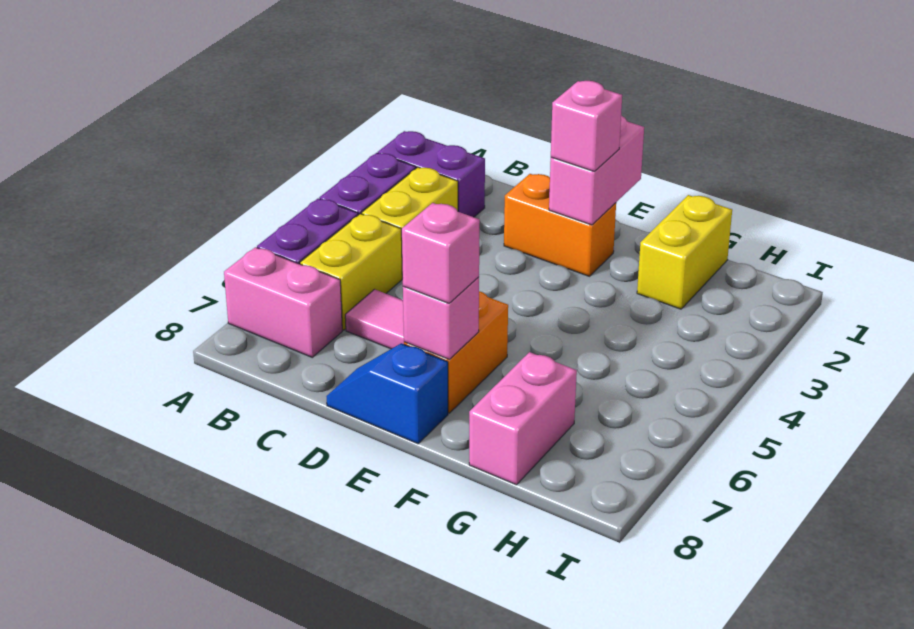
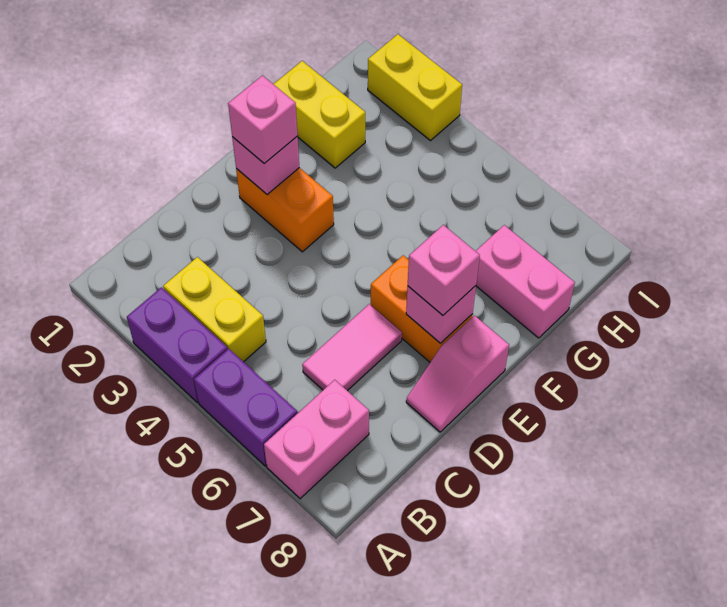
purple brick A2:B2 level 1 -> none
yellow brick B5:B6 level 1 -> yellow brick I2:I3 level 1
orange brick D2:E2 level 1 -> orange brick E2:E3 level 1
blue slope D8:E8 level 1 top E -> pink slope D8:E8 level 1 top E
pink brick E1:E2 level 2 -> pink brick E2 level 2

